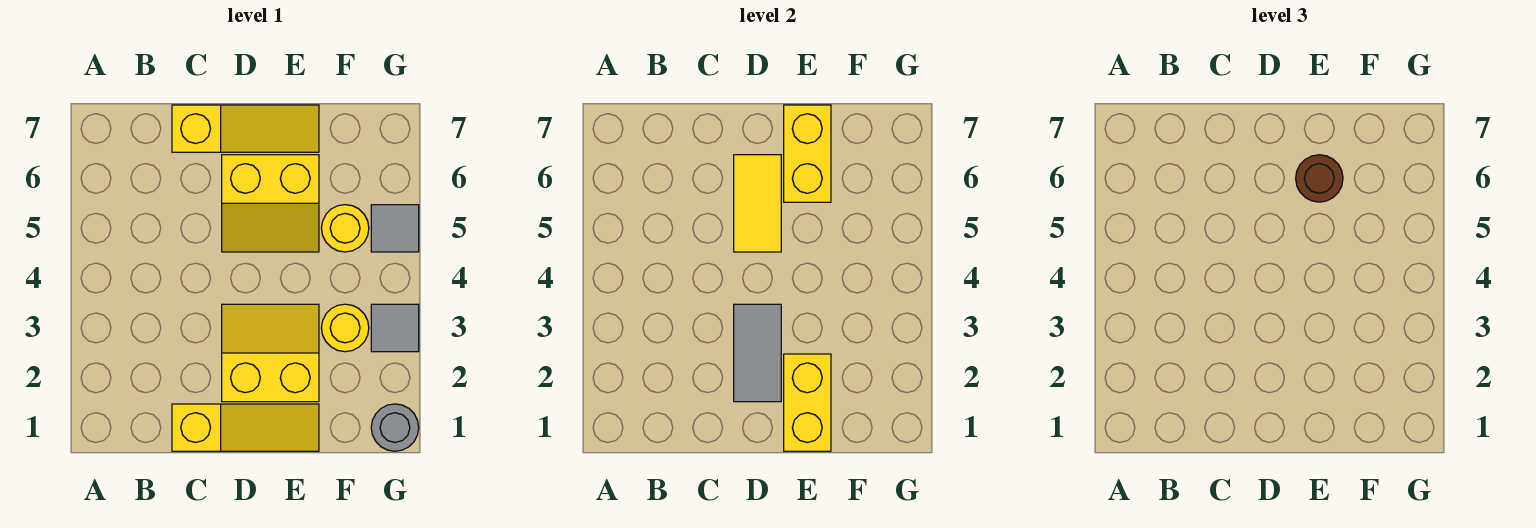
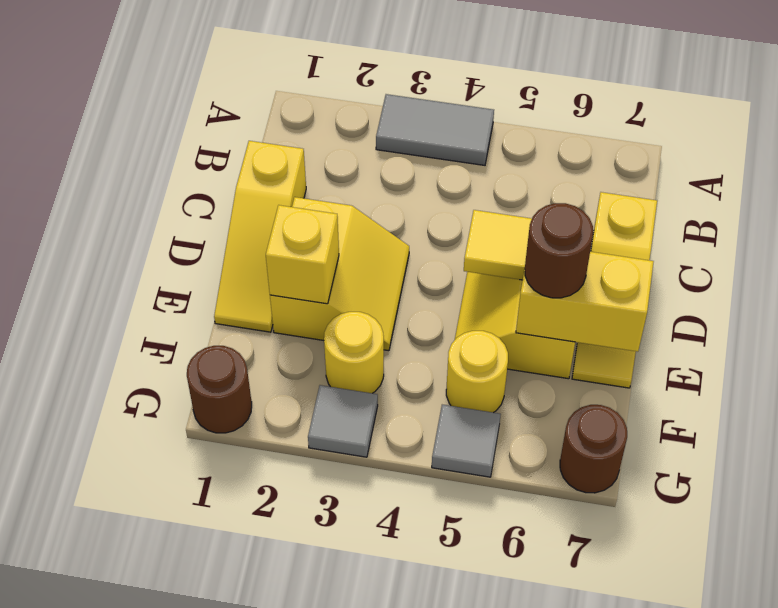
grey tile D2:D3 level 2 -> grey tile A3:A4 level 1
yellow brick E1:E2 level 2 -> yellow brick E2 level 2
grey round brick G1 level 1 -> brown round brick G1 level 1
none -> brown round brick G7 level 1

